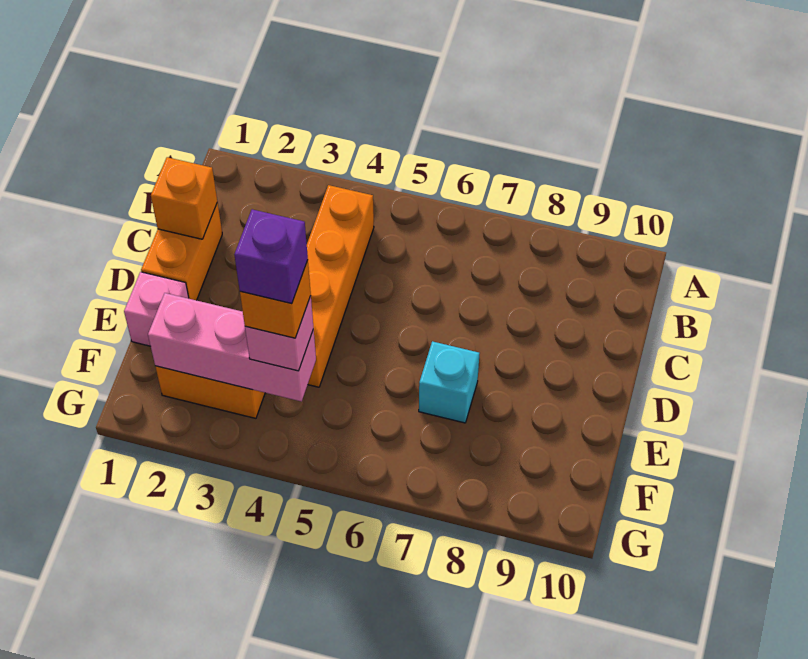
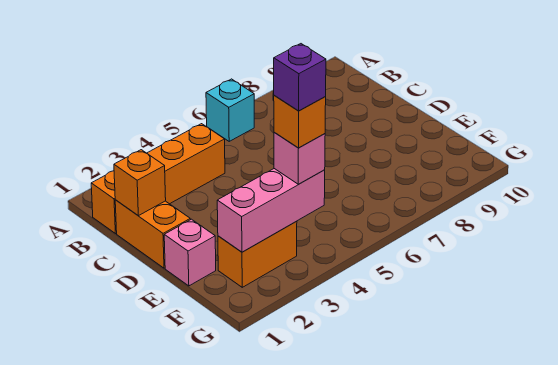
orange brick B4:E4 level 1 -> orange brick B1:B4 level 1
cyan brick E7 level 1 -> cyan brick A6 level 1

